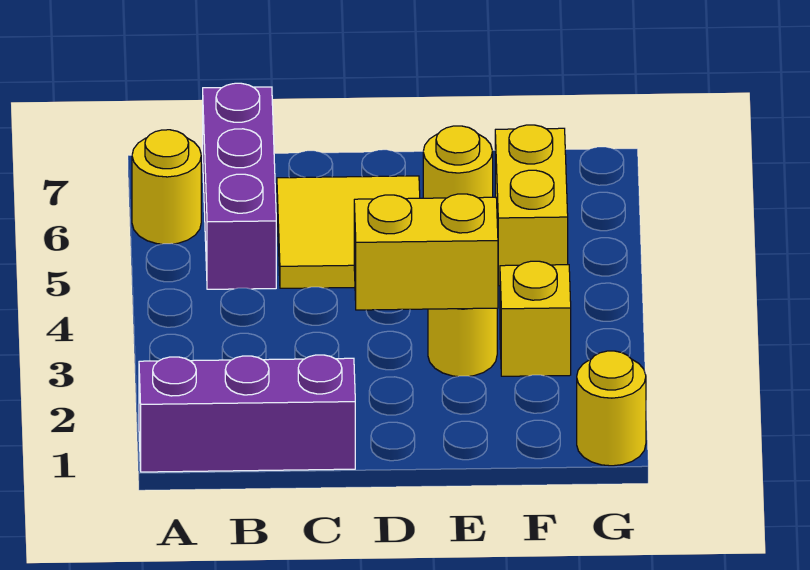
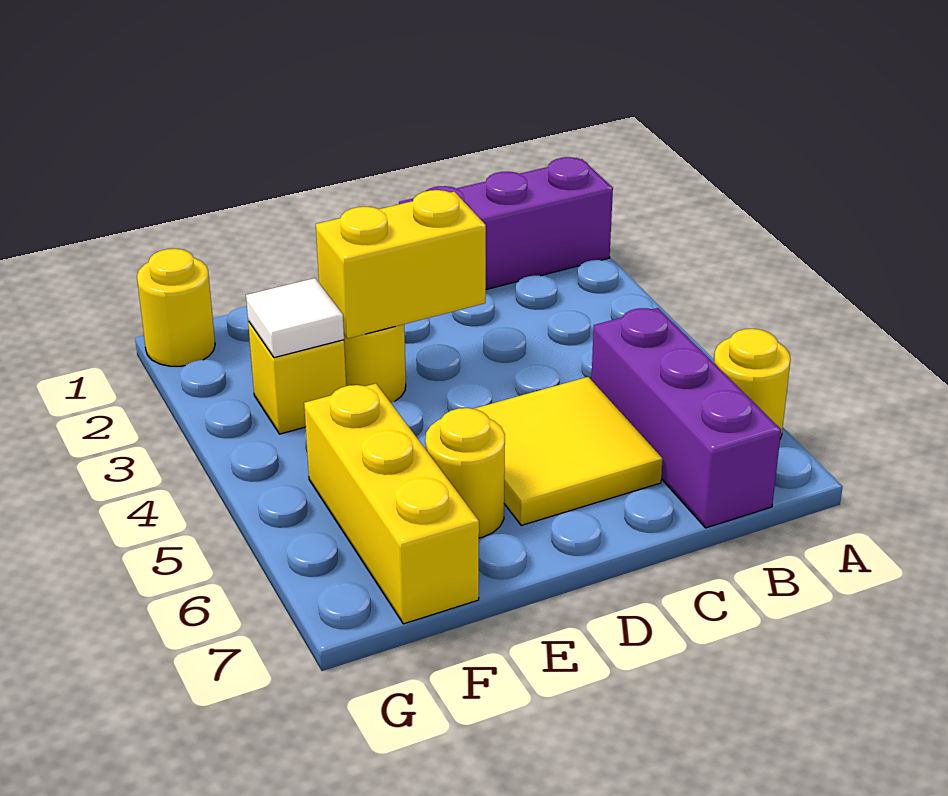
none -> white tile F3 level 2
yellow brick F5:F6 level 1 -> yellow brick F5:F7 level 1

